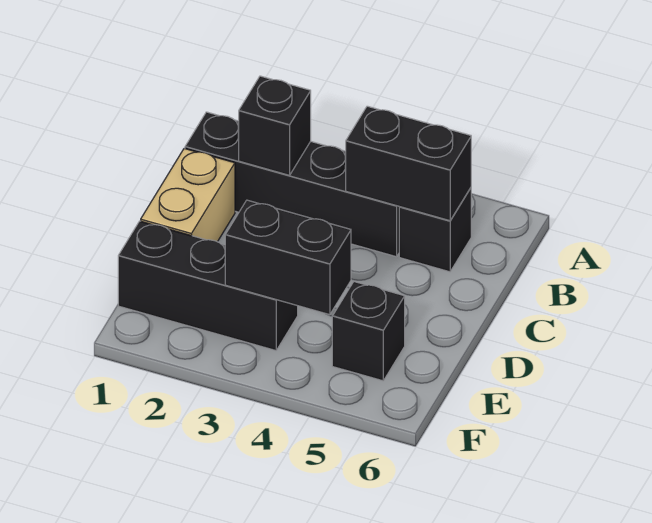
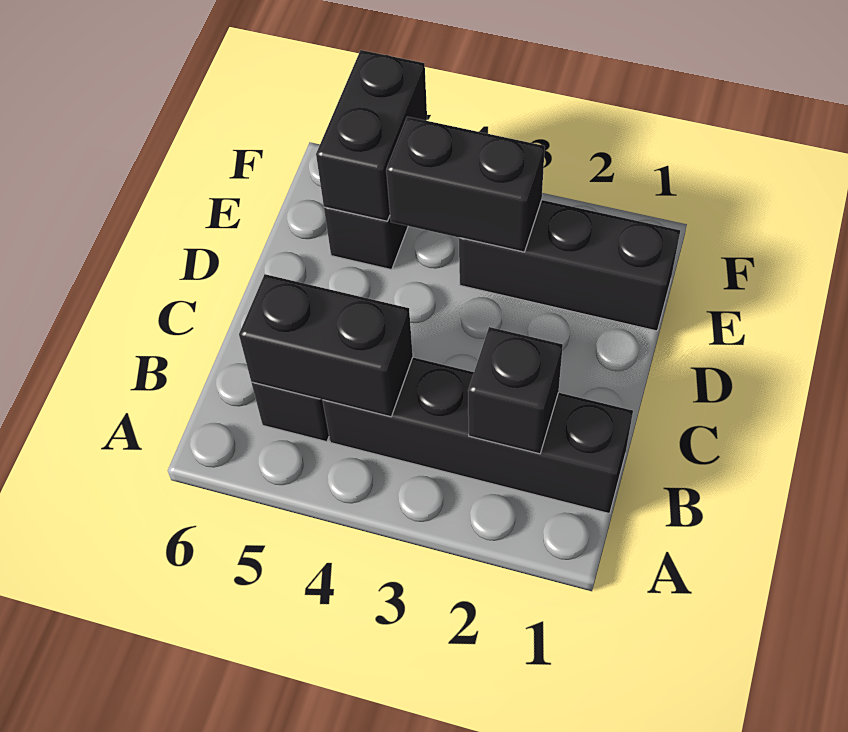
tan brick C1:D1 level 1 -> none
none -> black brick E5:F5 level 2

